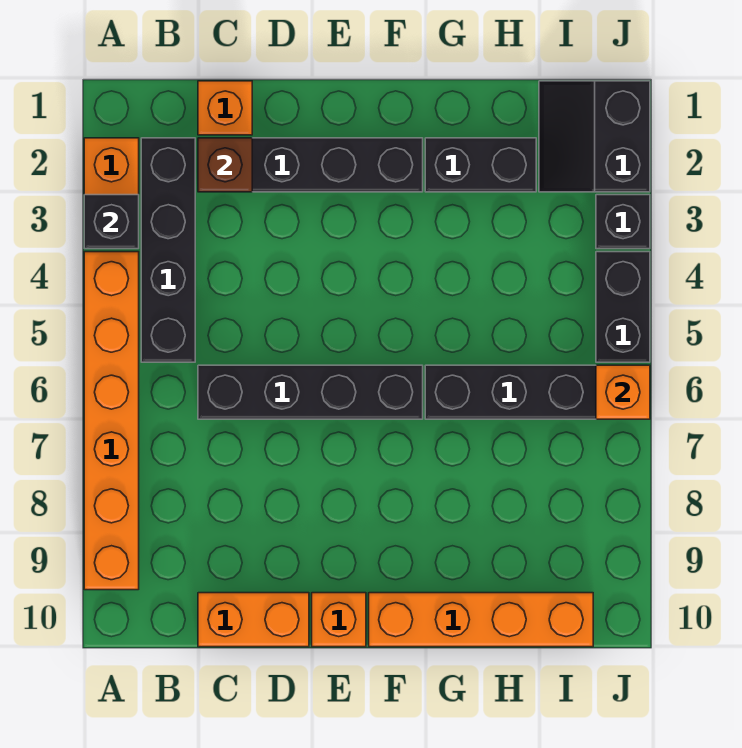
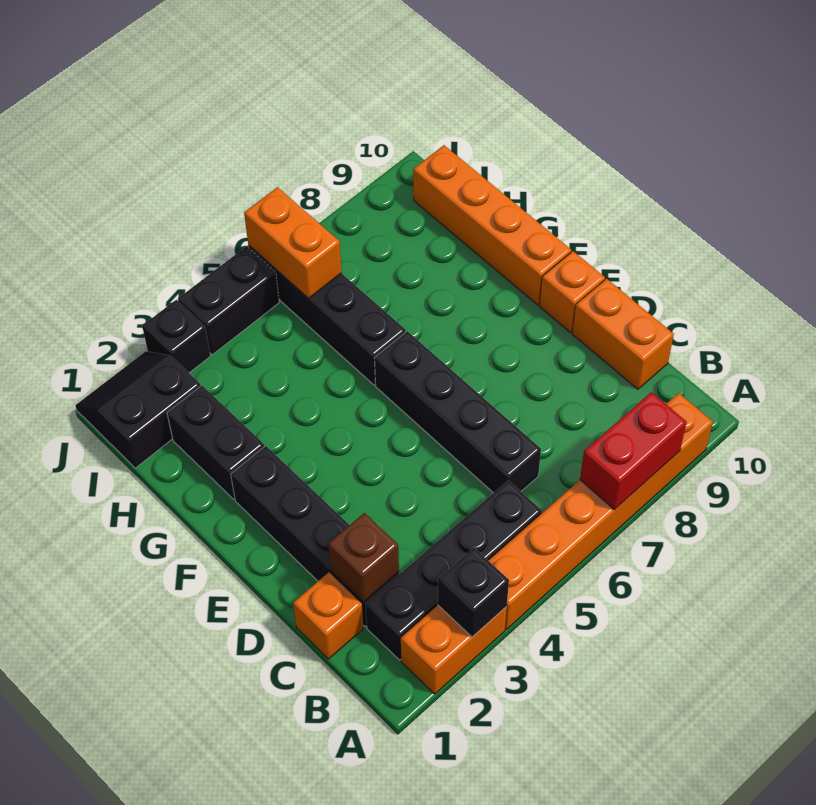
none -> red brick A7:A8 level 2
black slope I1:J2 level 1 top J -> black slope I1:J2 level 1 top I
orange brick J6 level 2 -> orange brick I6:J6 level 2

